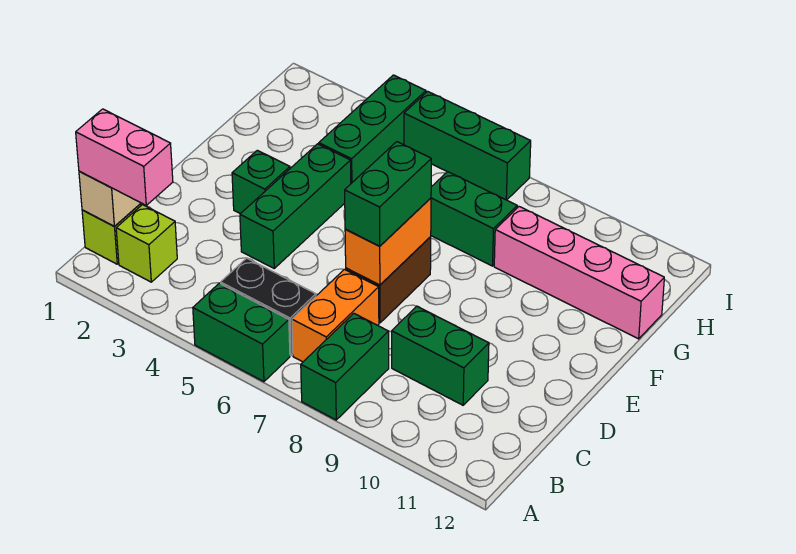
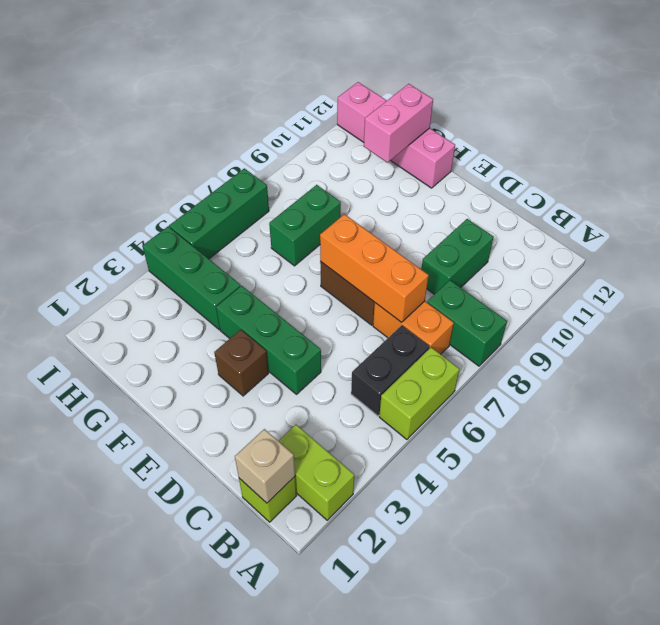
green brick A5:A6 level 1 -> lime brick A5:A6 level 1
pink brick B1:B2 level 3 -> pink brick G11:G12 level 2
lime brick B2 level 1 -> lime brick A2:B2 level 1
orange brick D7:E7 level 2 -> orange brick C7:E7 level 2
green brick D7:E7 level 3 -> none
green brick E3 level 1 -> brown brick E3 level 1
pink brick G9:G12 level 1 -> pink brick F12:I12 level 1

